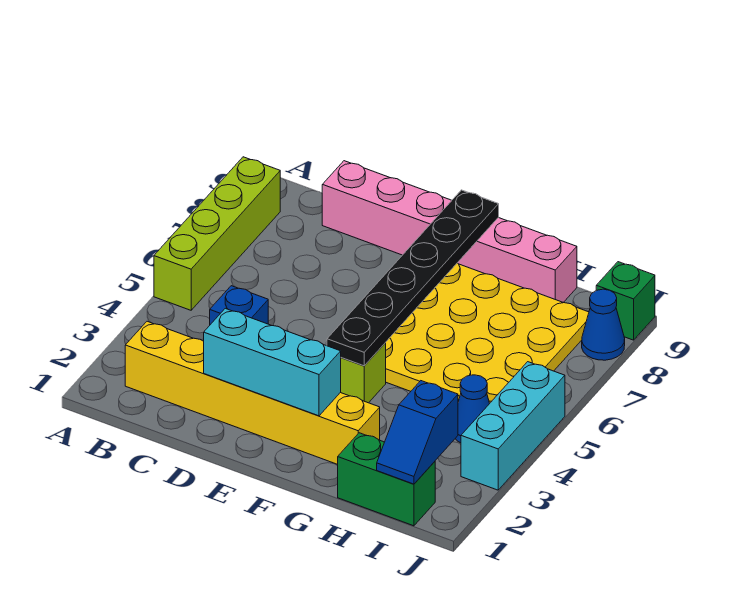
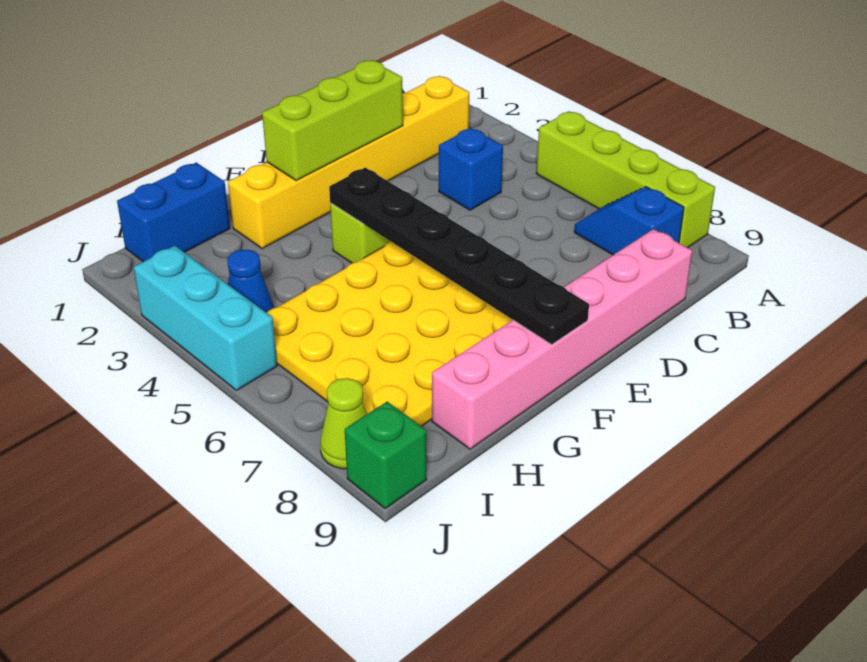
cyan brick D2:F2 level 2 -> lime brick D2:F2 level 2
green brick H1:I1 level 1 -> blue brick H1:I1 level 1
blue slope I1:I2 level 2 top 2 -> blue slope B7:B8 level 1 top 8
blue cone J8 level 1 -> lime cone J8 level 1

